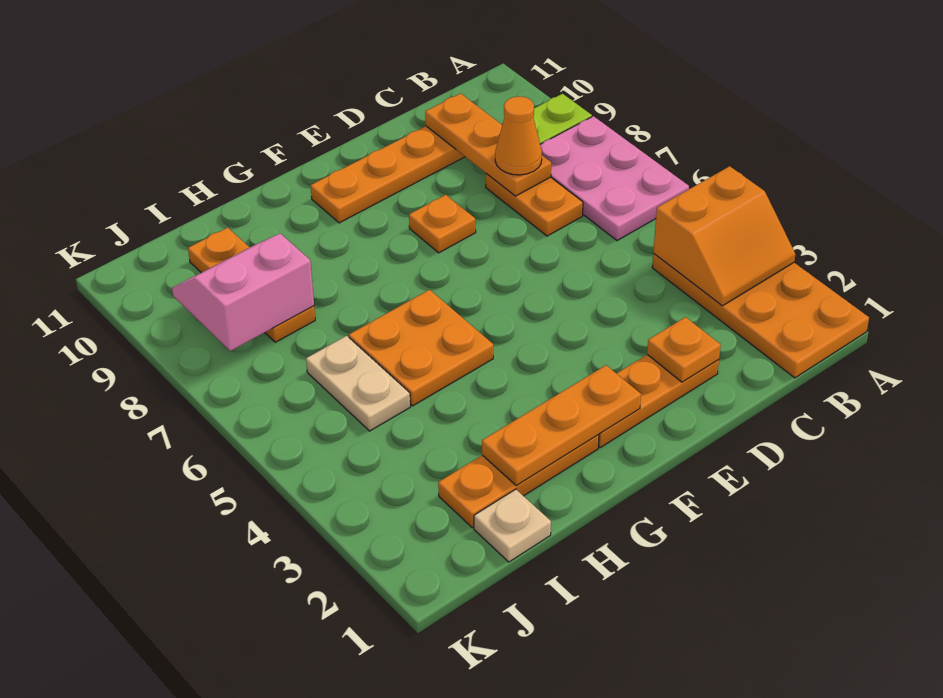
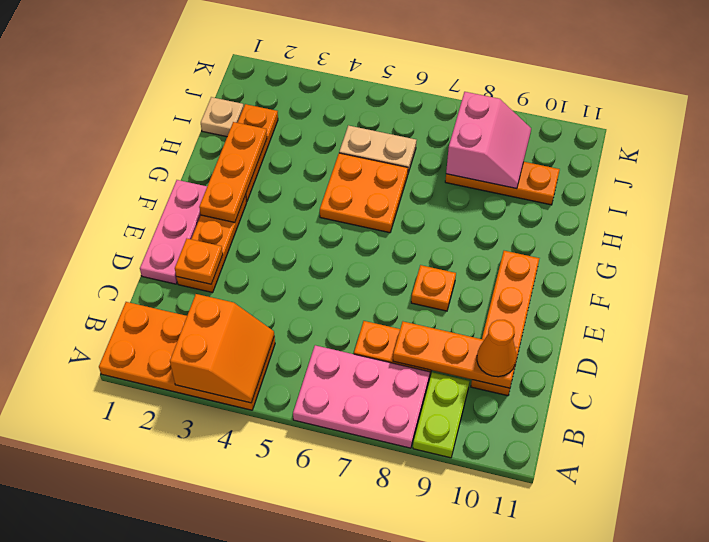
orange slope A3:B4 level 2 top 4 -> orange slope A3:B4 level 2 top 3
orange cone C8 level 3 -> orange cone C10 level 3
none -> pink plate D1:F1 level 1

